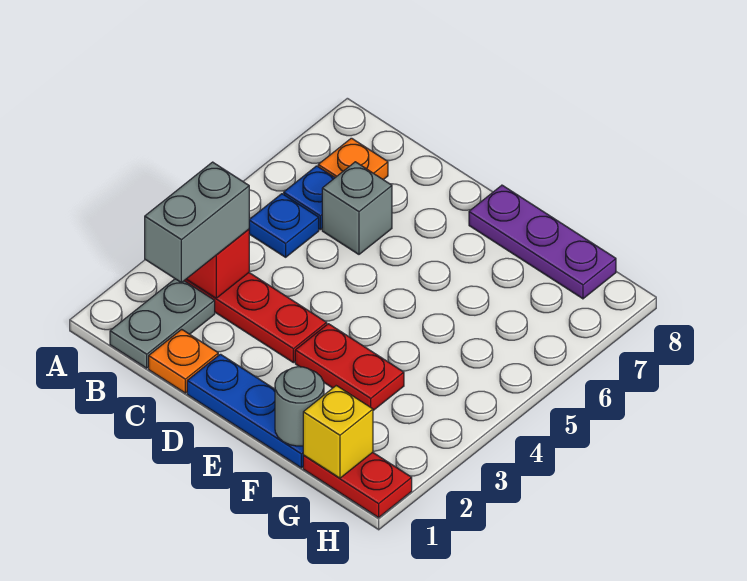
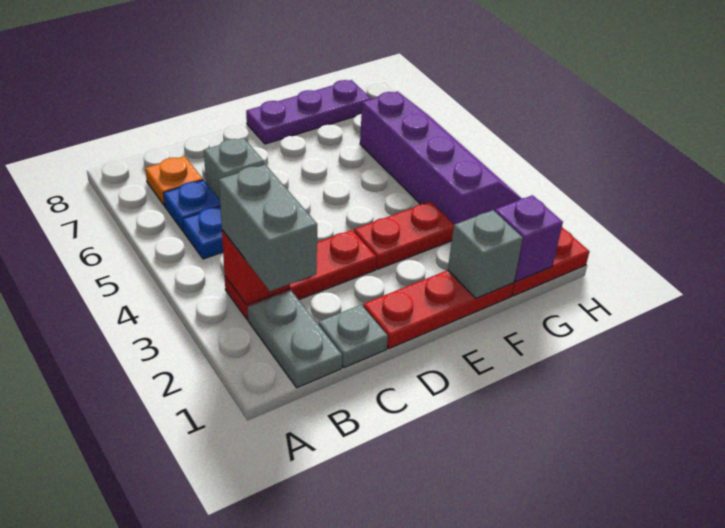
orange plate C1 level 1 -> grey plate C1 level 1
blue plate D1:F1 level 1 -> red plate D1:F1 level 1
grey round brick F1 level 2 -> grey brick F1 level 2
yellow brick G1 level 2 -> purple brick G1 level 2
none -> purple slope G3:H6 level 1 top G

